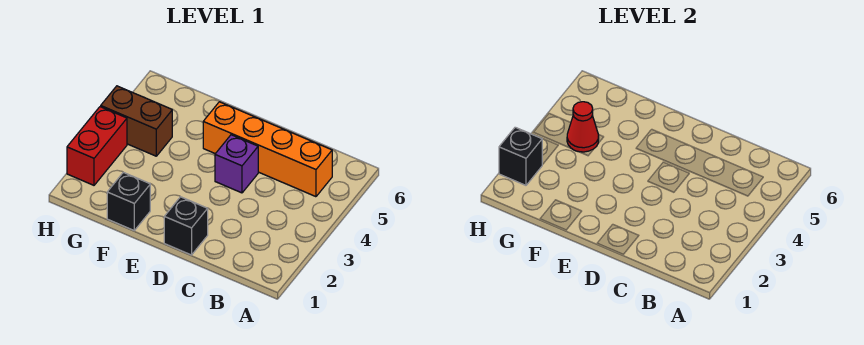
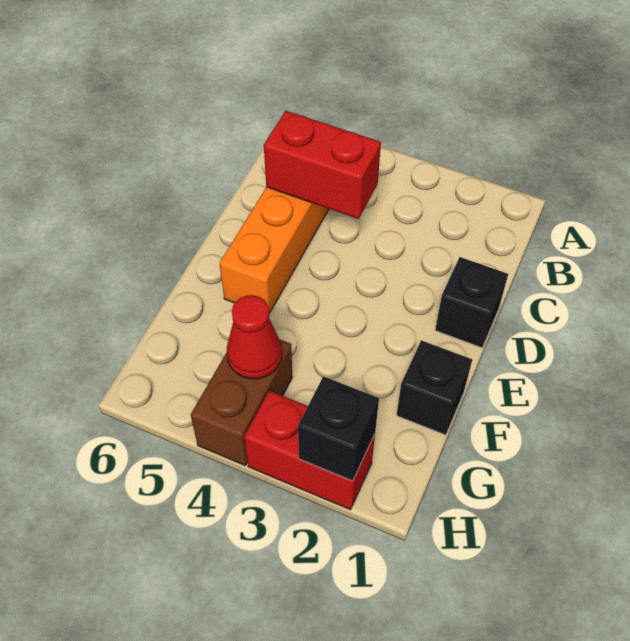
none -> red brick C4:C5 level 2
purple brick D4 level 1 -> none

